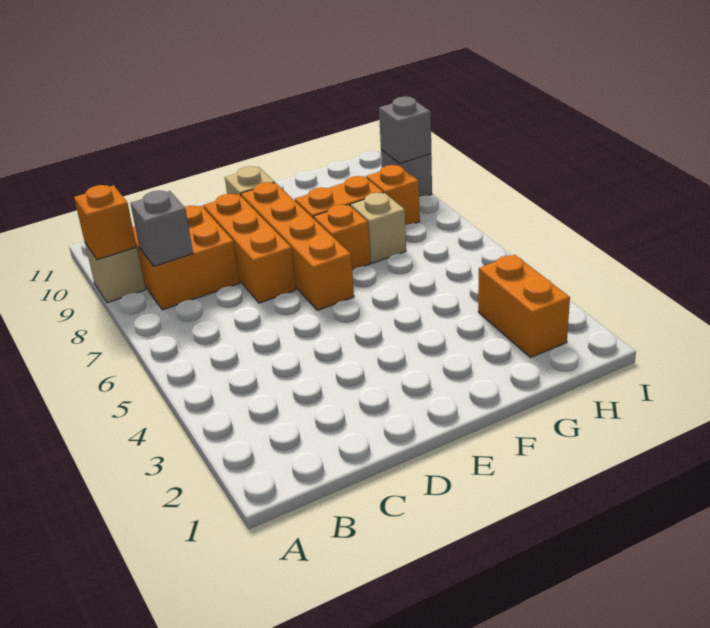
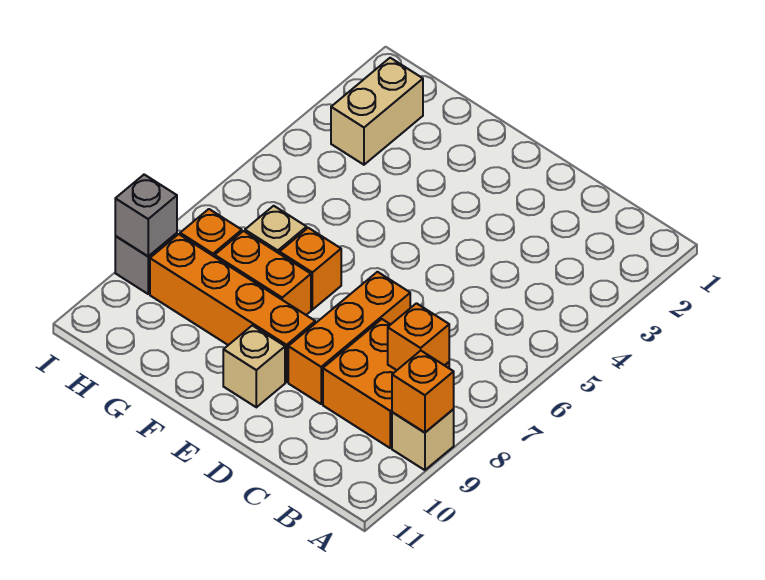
grey brick B8 level 2 -> orange brick B8 level 2
orange brick E6:E9 level 1 -> orange brick E9:H9 level 1
orange brick H2:H3 level 1 -> tan brick H2:H3 level 1

